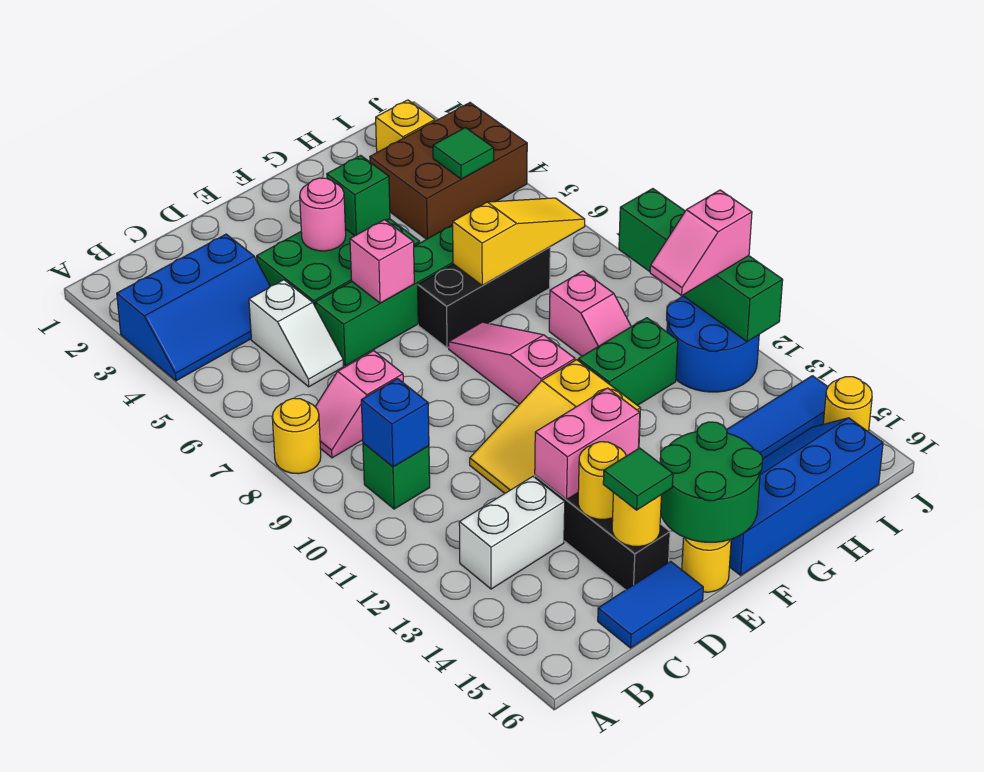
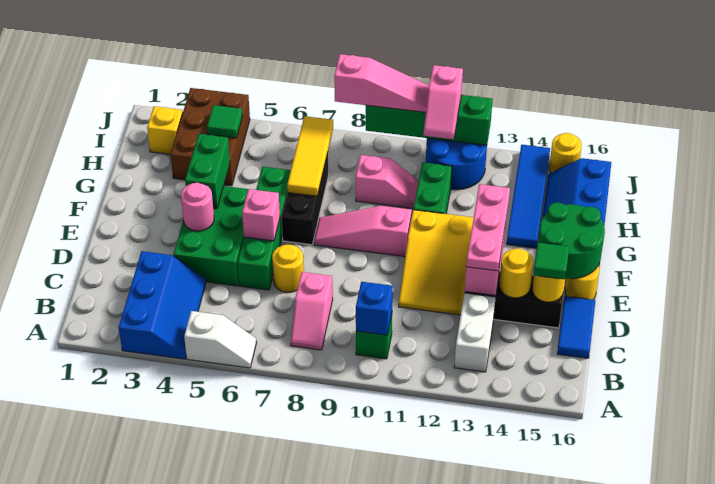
yellow round brick A8 level 1 -> yellow round brick D7 level 1
white slope C5:C6 level 1 top 5 -> white slope A5:A6 level 1 top 5
none -> pink plate D13:F13 level 3
green brick F4 level 2 -> green brick F4:G4 level 2
yellow slope G7:I7 level 2 top G -> yellow tile G7:I7 level 2
none -> pink slope J8:J10 level 3 top 8

